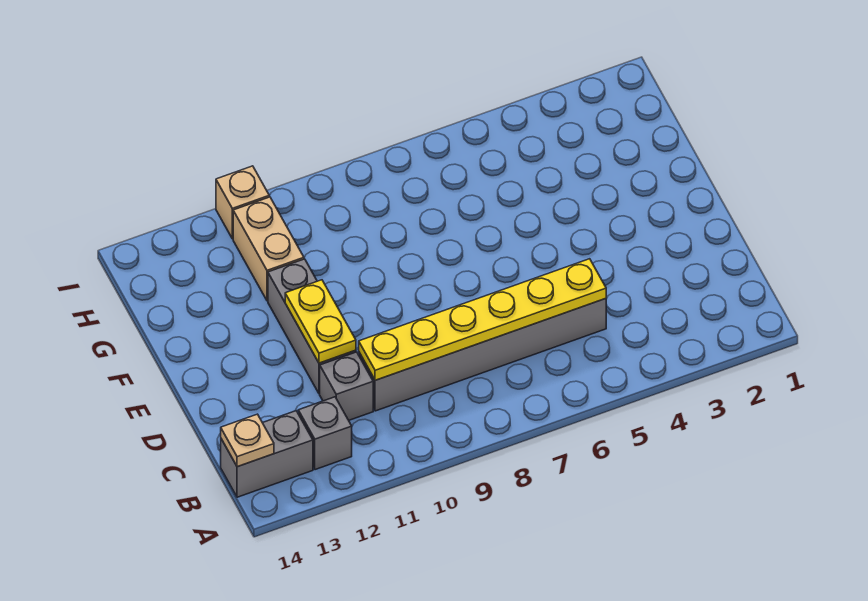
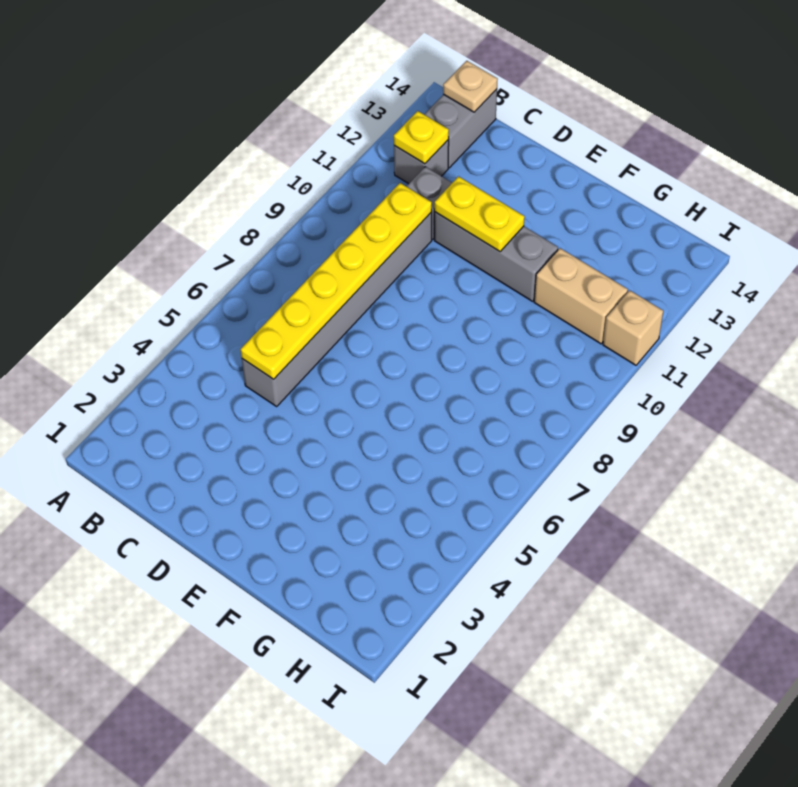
none -> yellow plate B12 level 2

